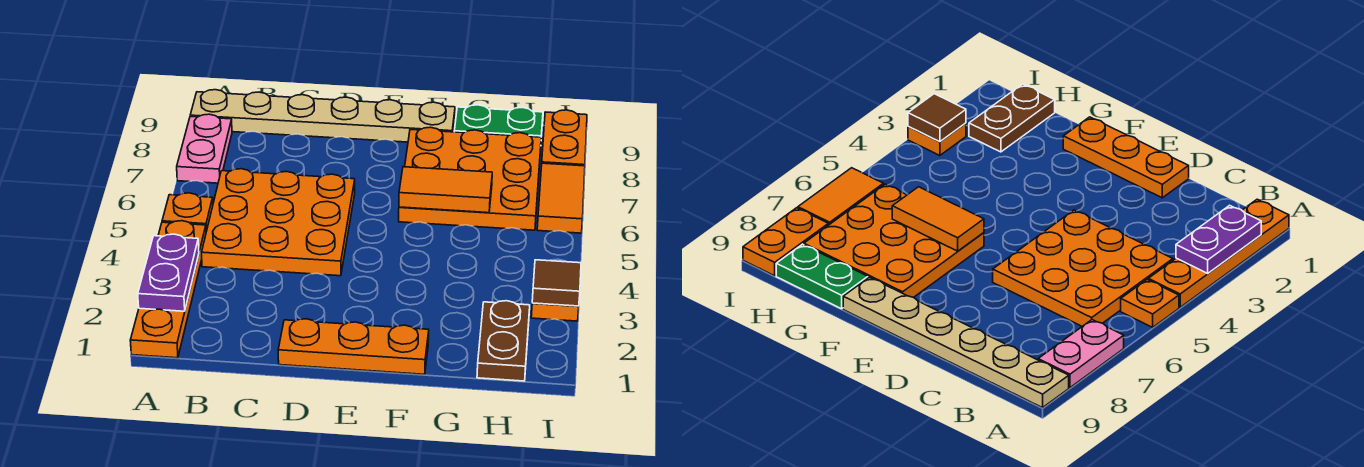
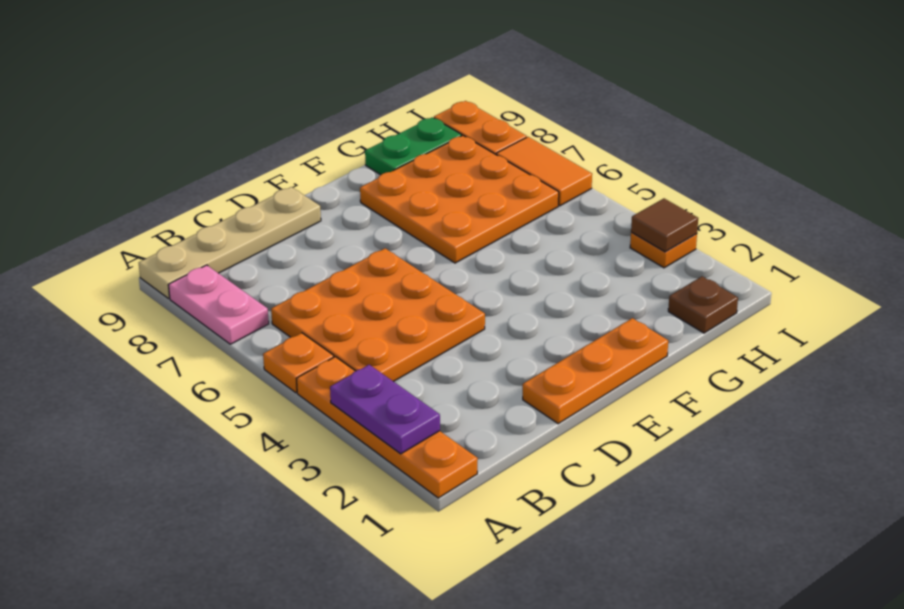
tan plate A9:F9 level 1 -> tan plate A9:D9 level 1
orange tile F6:G6 level 2 -> none
brown plate H1:H2 level 1 -> brown plate H1 level 1

